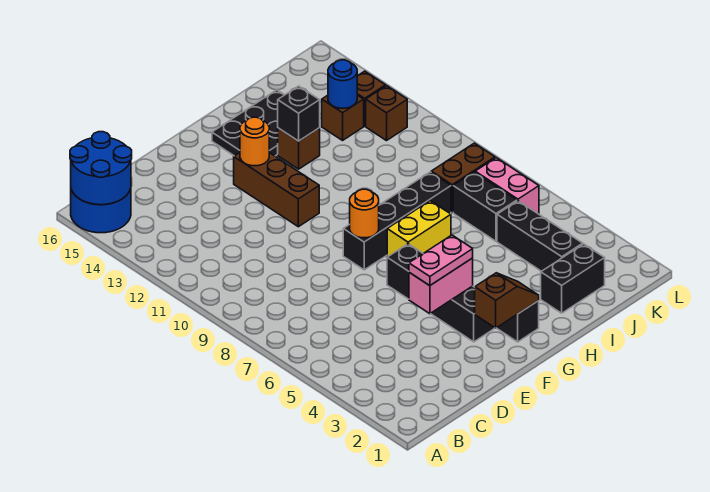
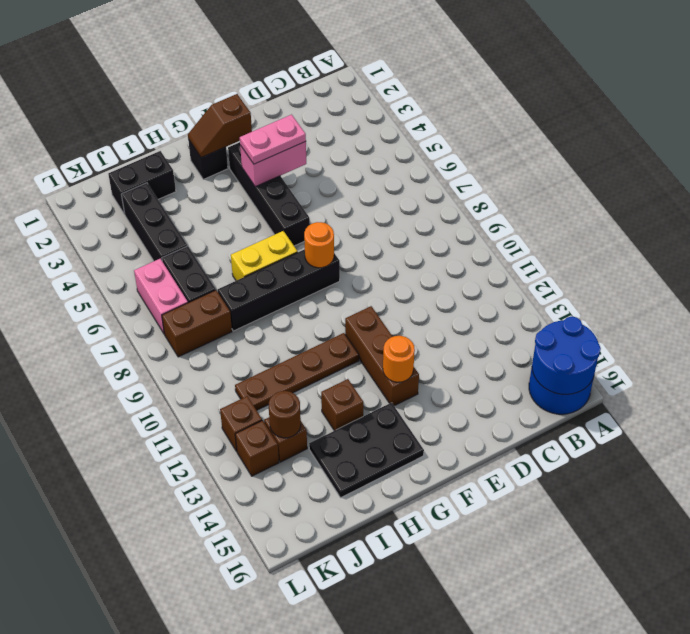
none -> brown plate G11:J11 level 1
black brick H13 level 2 -> none
blue round brick J13 level 2 -> brown round brick J13 level 2

